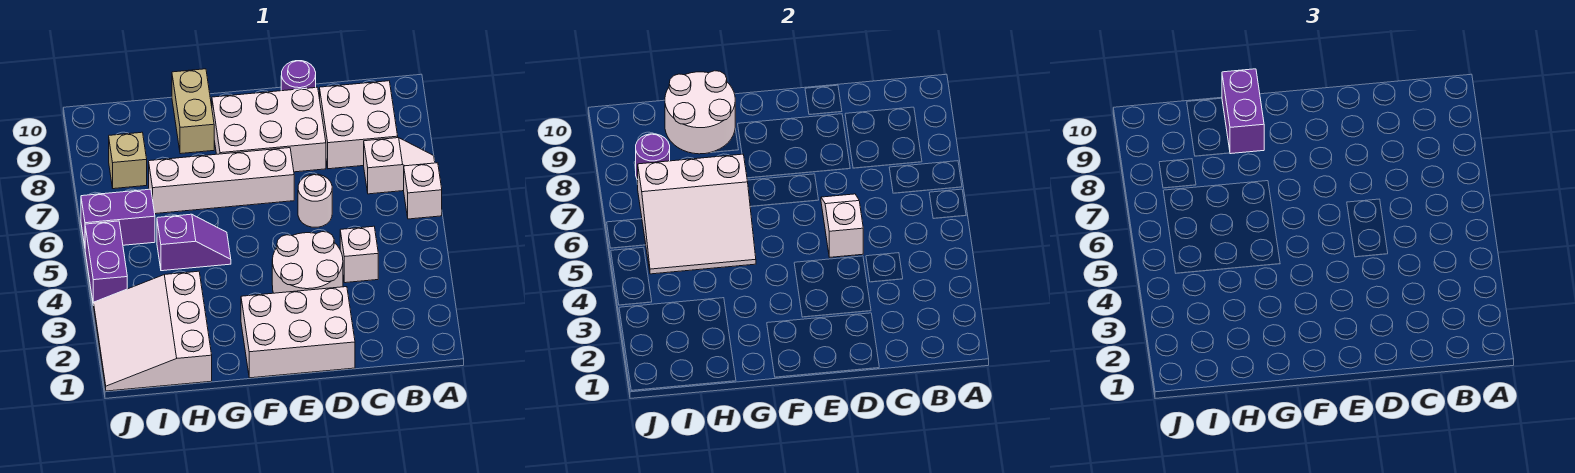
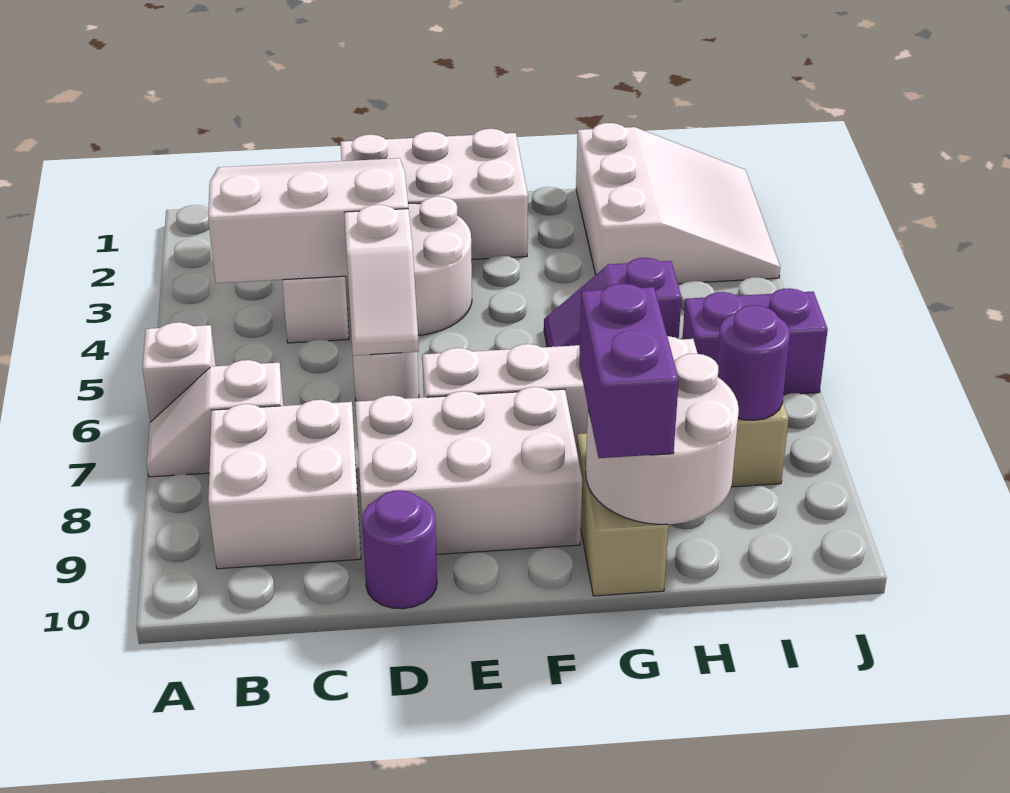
white slope G5:I7 level 2 top 7 -> white slope B2:D4 level 2 top 4
purple brick J4:J5 level 1 -> none

